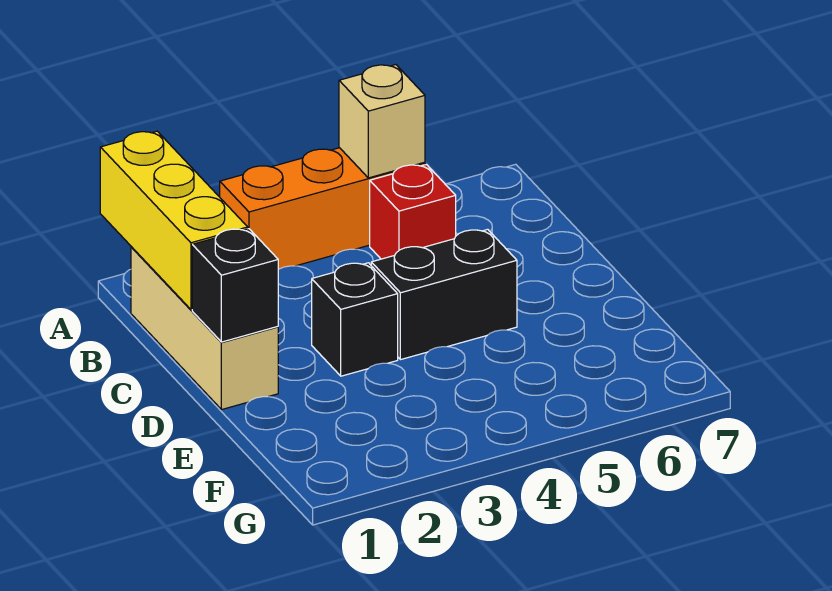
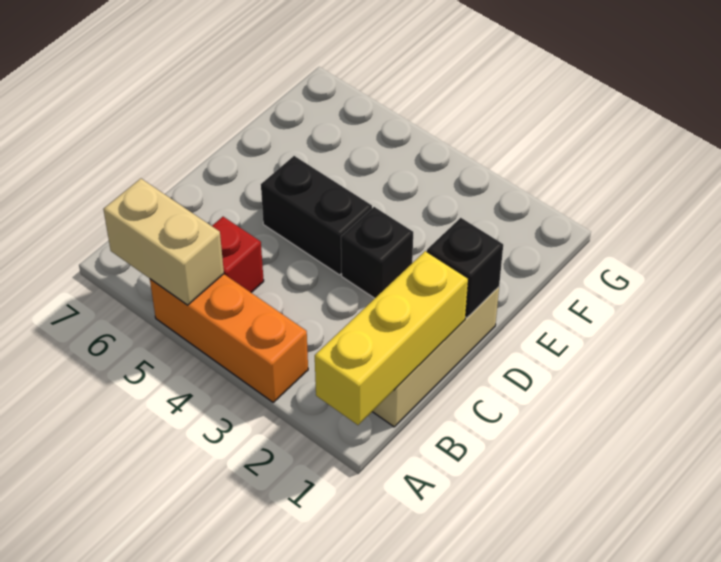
tan brick A5 level 2 -> tan brick A5:A6 level 2

